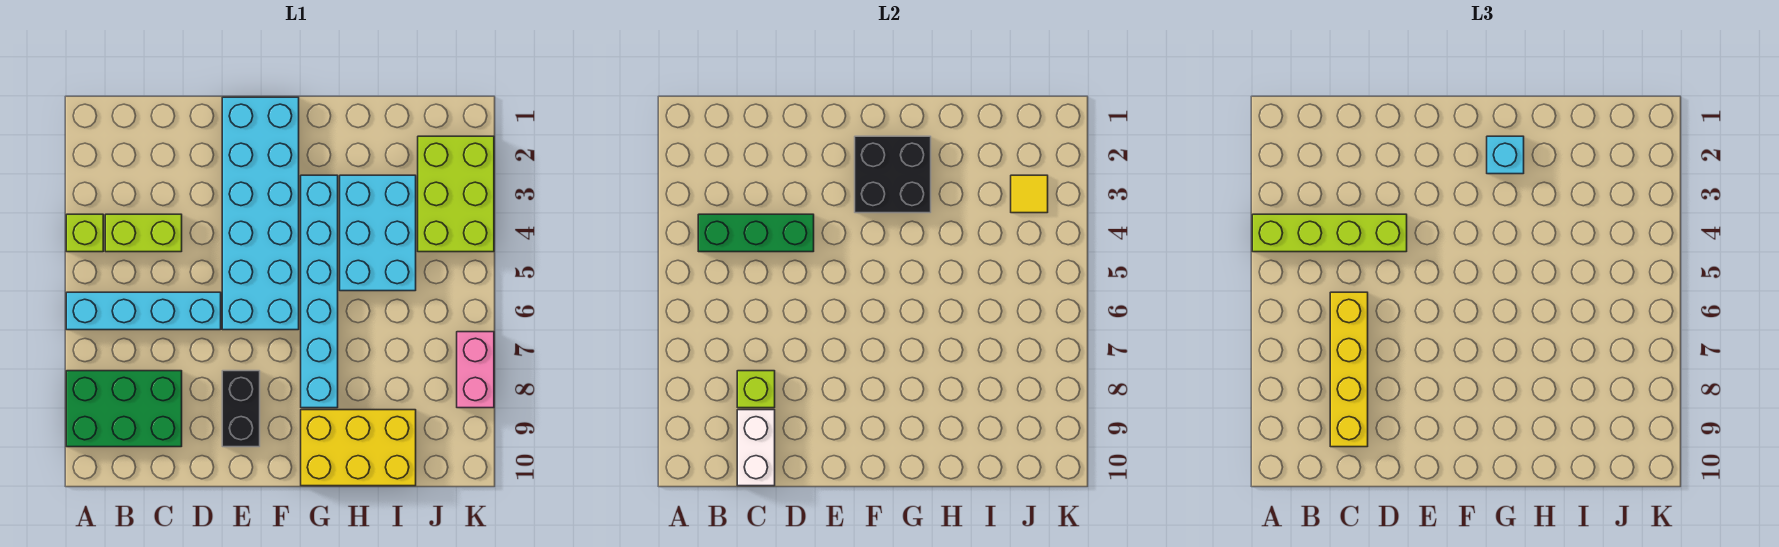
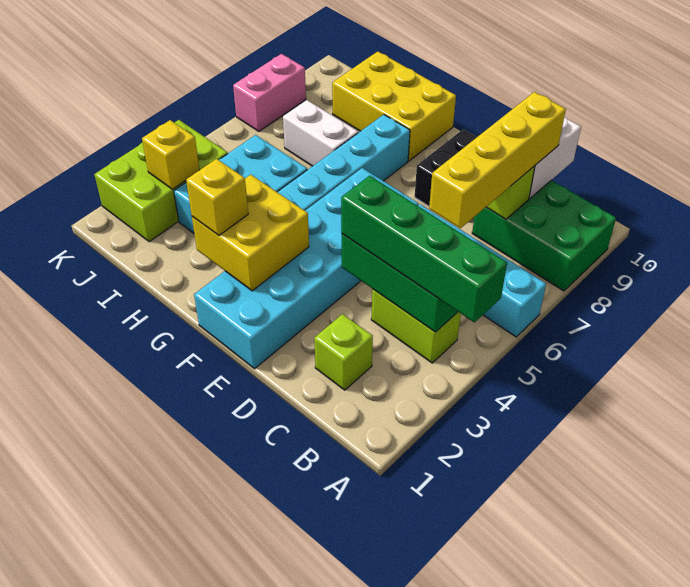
lime brick A4 level 1 -> lime brick C2 level 1
lime brick A4:D4 level 3 -> green brick A4:D4 level 3
black brick F2:G3 level 2 -> yellow brick F2:G3 level 2
cyan brick G2 level 3 -> yellow brick G2 level 3
none -> white brick H7:I7 level 1
yellow tile J3 level 2 -> yellow brick J3 level 2

